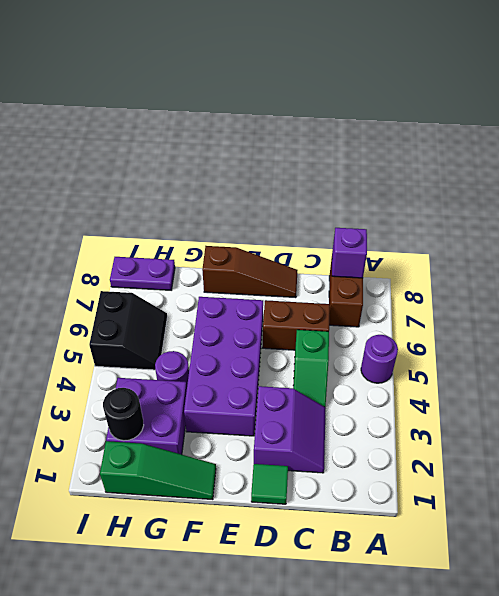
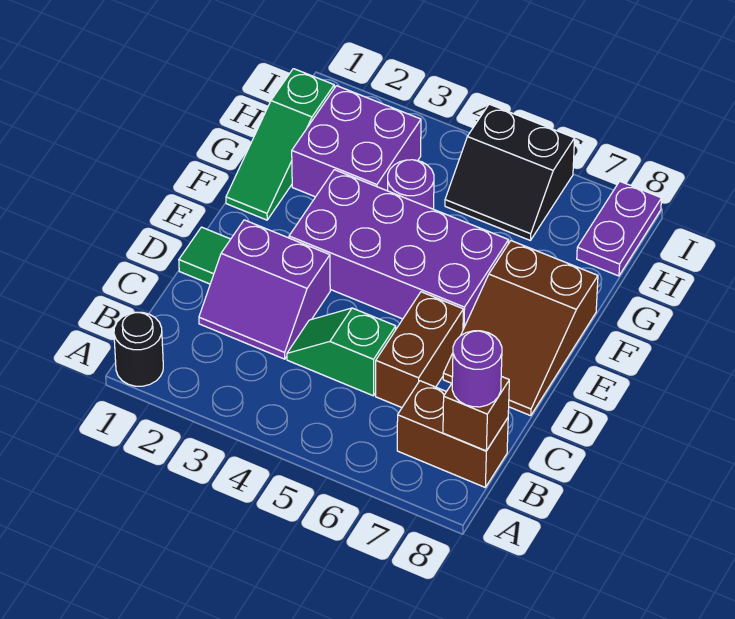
purple round brick A5 level 1 -> purple round brick B8 level 3
purple brick B8 level 2 -> brown brick B8 level 2
brown slope D8:F8 level 1 top F -> brown slope D7:F8 level 1 top F
black round brick H2 level 2 -> black round brick A1 level 1

